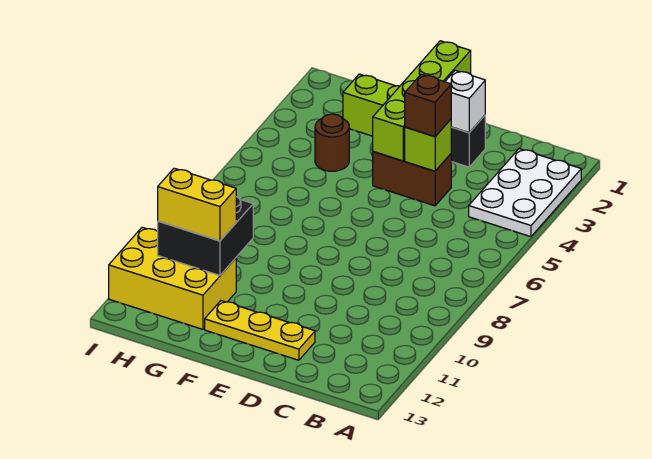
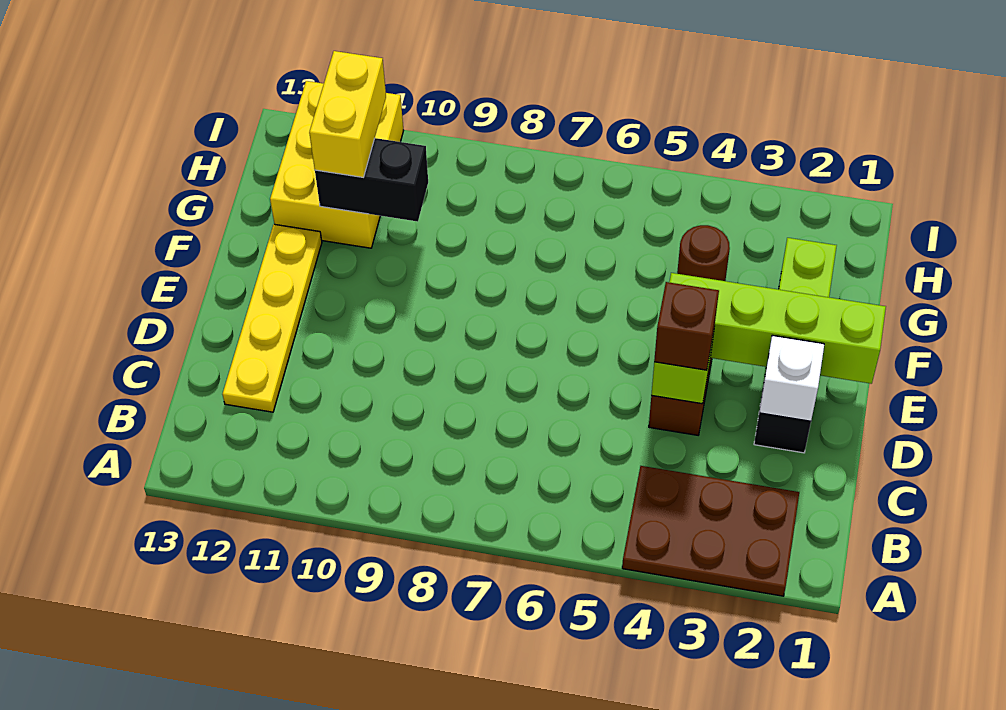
white plate A2:B4 level 1 -> brown plate A2:B4 level 1
yellow plate D12:F12 level 1 -> yellow plate C12:F12 level 1
black brick G10:H11 level 2 -> black brick G10:G11 level 2

